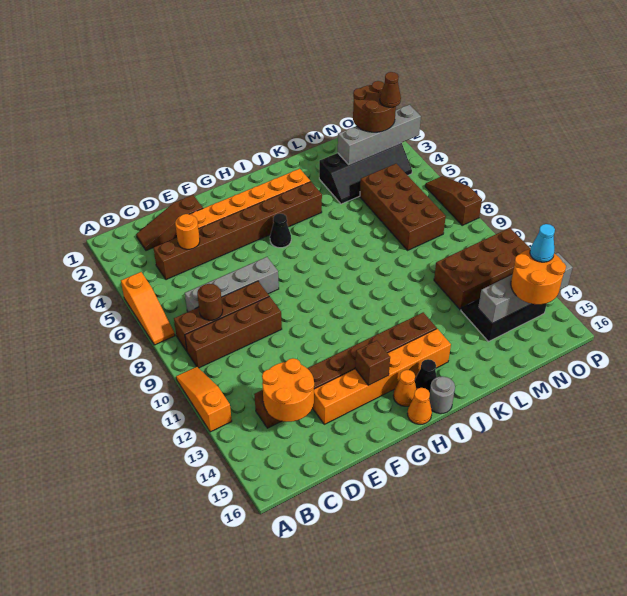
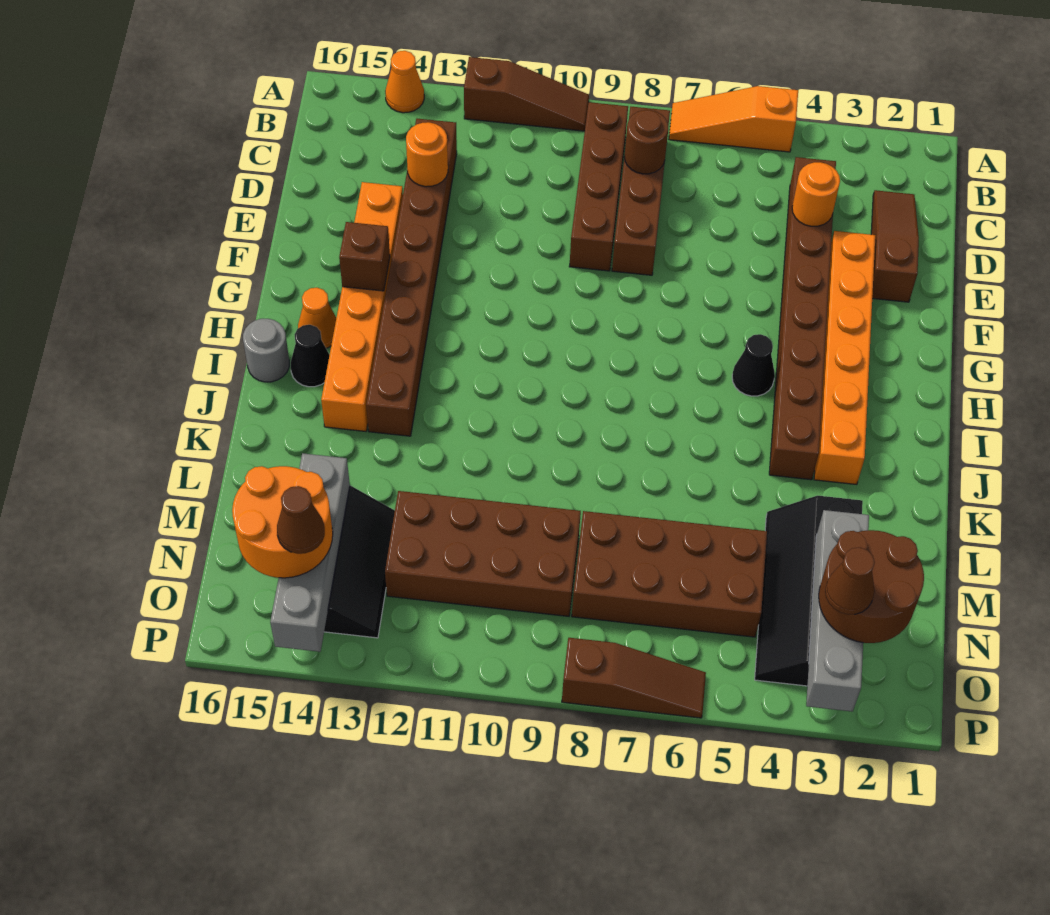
orange slope A10:A12 level 1 top 12 -> brown slope A10:A12 level 1 top 12
grey brick C7:F7 level 1 -> none
orange round brick C13:D14 level 2 -> orange round brick D13 level 2
orange cone H16 level 1 -> orange cone A14 level 1
brown brick M11:P12 level 1 -> brown brick M9:N12 level 1
cyan cone O14 level 4 -> brown cone O14 level 4

